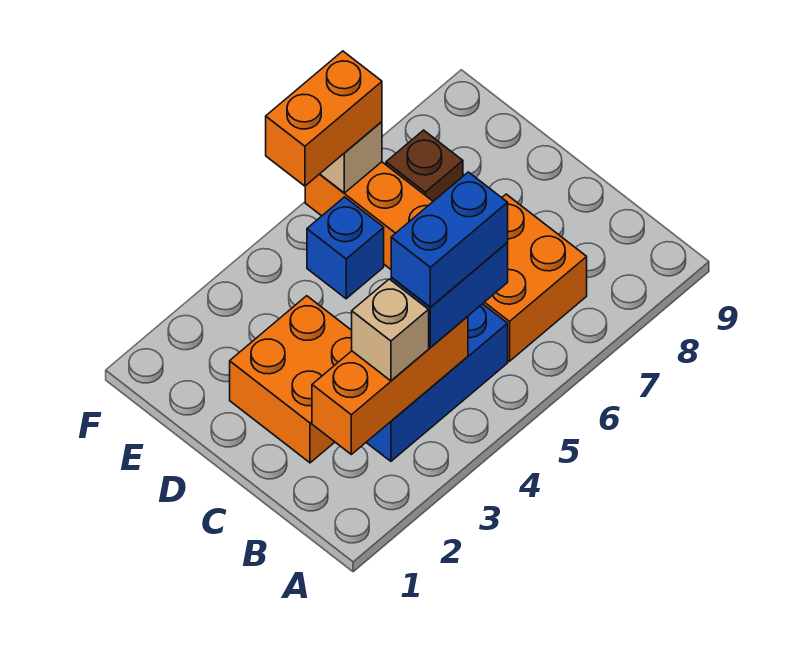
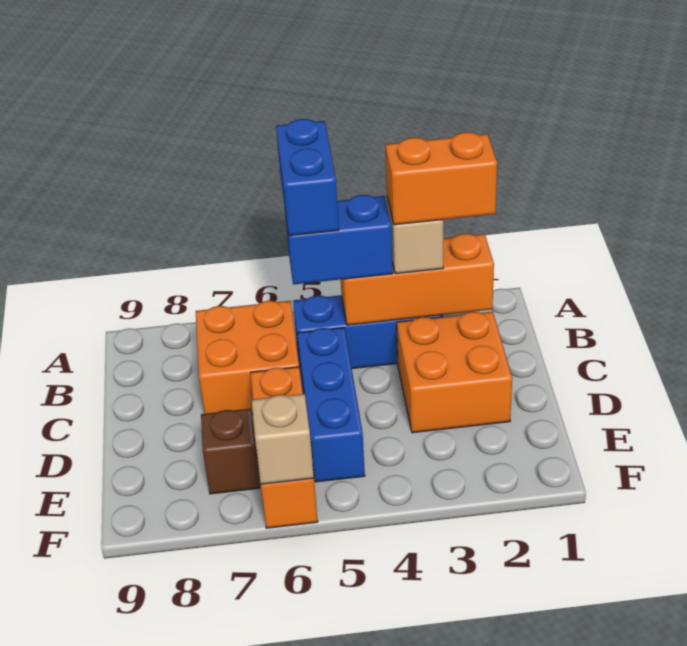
blue brick B4:B5 level 4 -> blue brick A5:B5 level 4
blue brick E5 level 1 -> blue brick C5:E5 level 1
orange brick F5:F6 level 3 -> orange brick B2:B3 level 4

